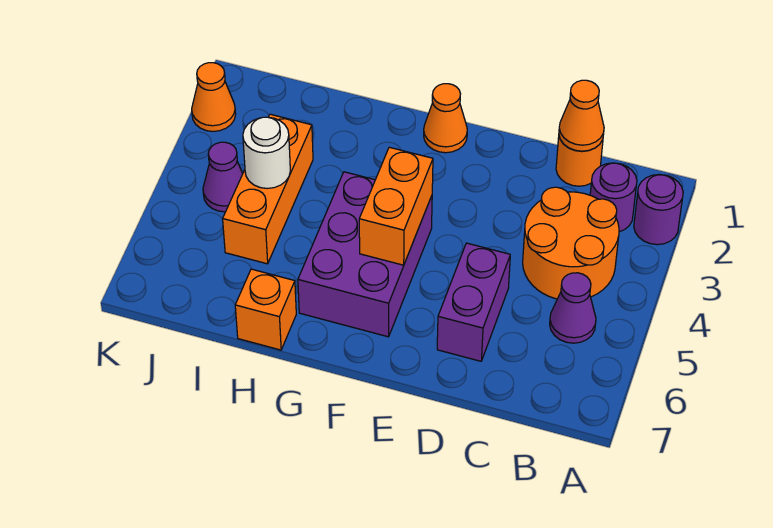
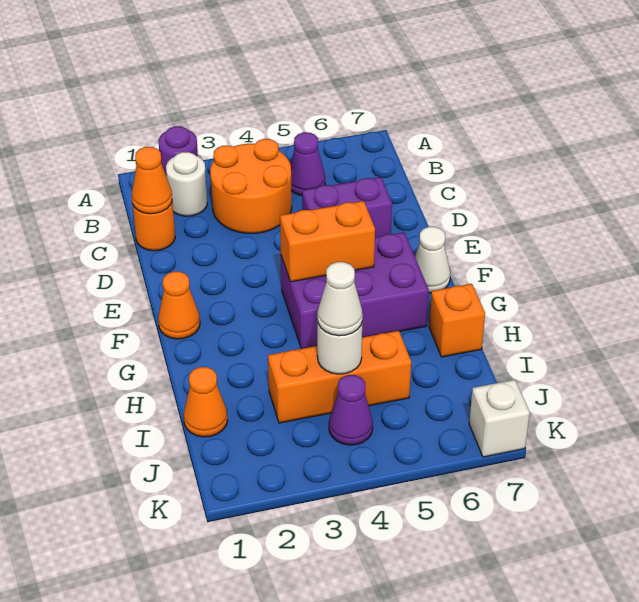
purple round brick B2 level 1 -> white round brick B2 level 1
none -> white cone F7 level 1
none -> white cone I4 level 3
orange cone K2 level 1 -> orange cone I1 level 1
none -> white brick K7 level 1

